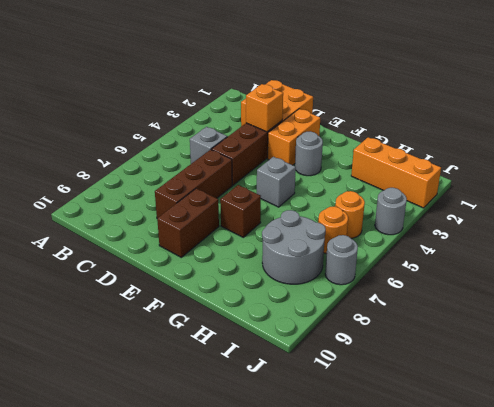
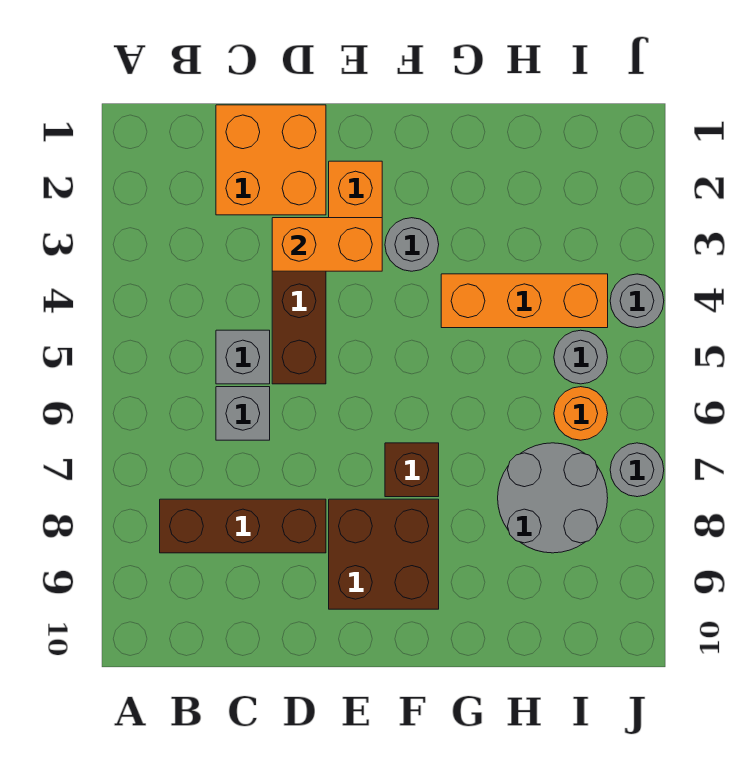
orange brick D3 level 2 -> orange brick D3:E3 level 2
brown brick D6:D8 level 1 -> brown brick B8:D8 level 1
brown brick E8:E9 level 1 -> brown brick E8:F9 level 1
grey brick F5 level 1 -> grey brick C6 level 1
orange brick H2:J2 level 1 -> orange brick G4:I4 level 1
orange round brick I5 level 1 -> grey round brick I5 level 1

